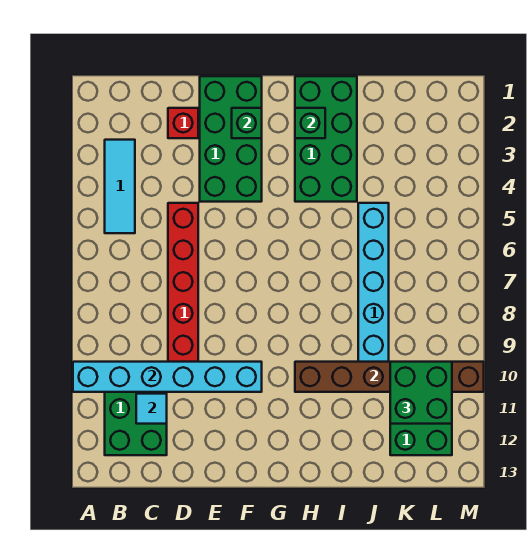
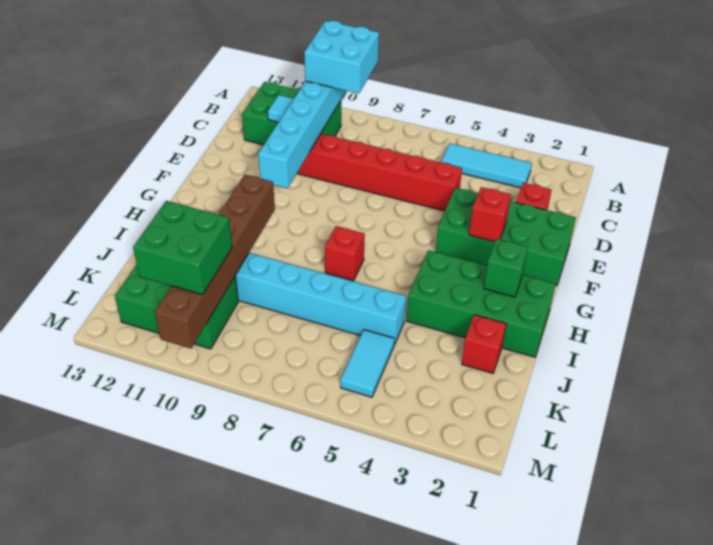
none -> cyan brick A9:B10 level 3
green brick F2 level 2 -> none
none -> red brick F3 level 2
none -> red brick H7 level 1
none -> red brick J2 level 1
none -> cyan tile K5:L5 level 1

